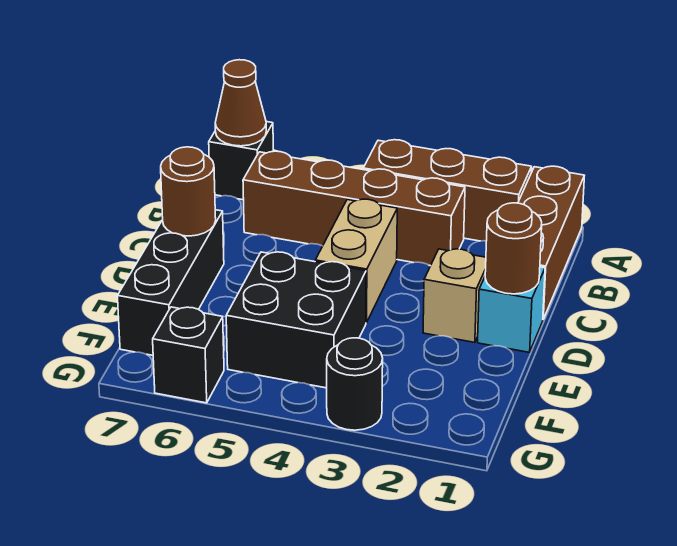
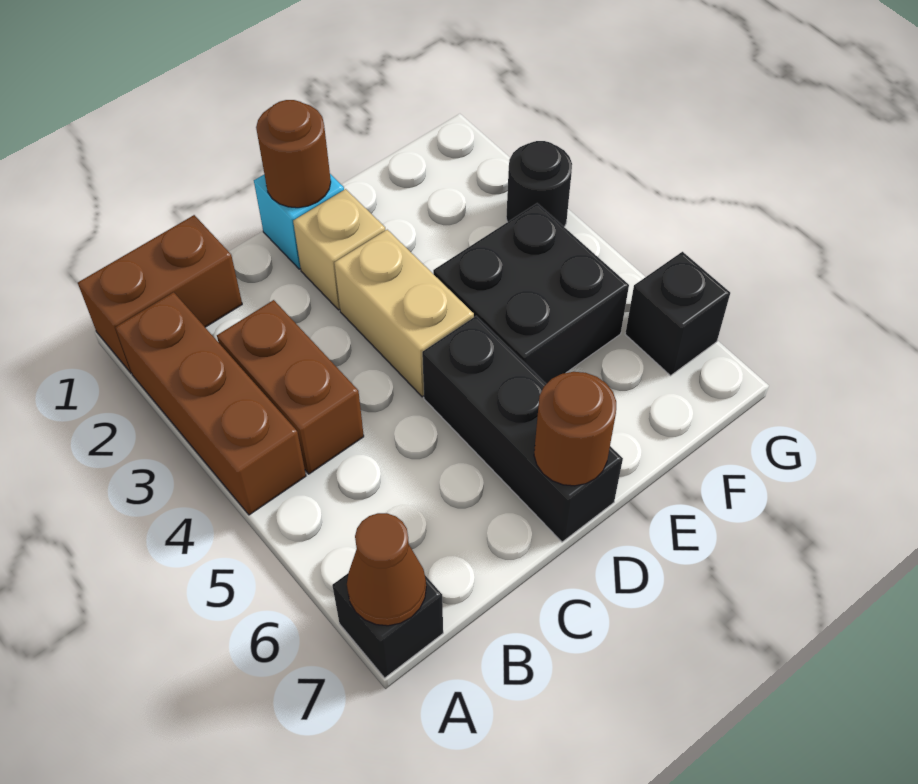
brown brick A1:C1 level 1 -> brown brick A1:B1 level 1
brown brick B3:B6 level 1 -> brown brick B3:B4 level 1
tan brick C4:D4 level 1 -> tan brick D3:D4 level 1
black brick D7:F7 level 1 -> black brick D5:D7 level 1

